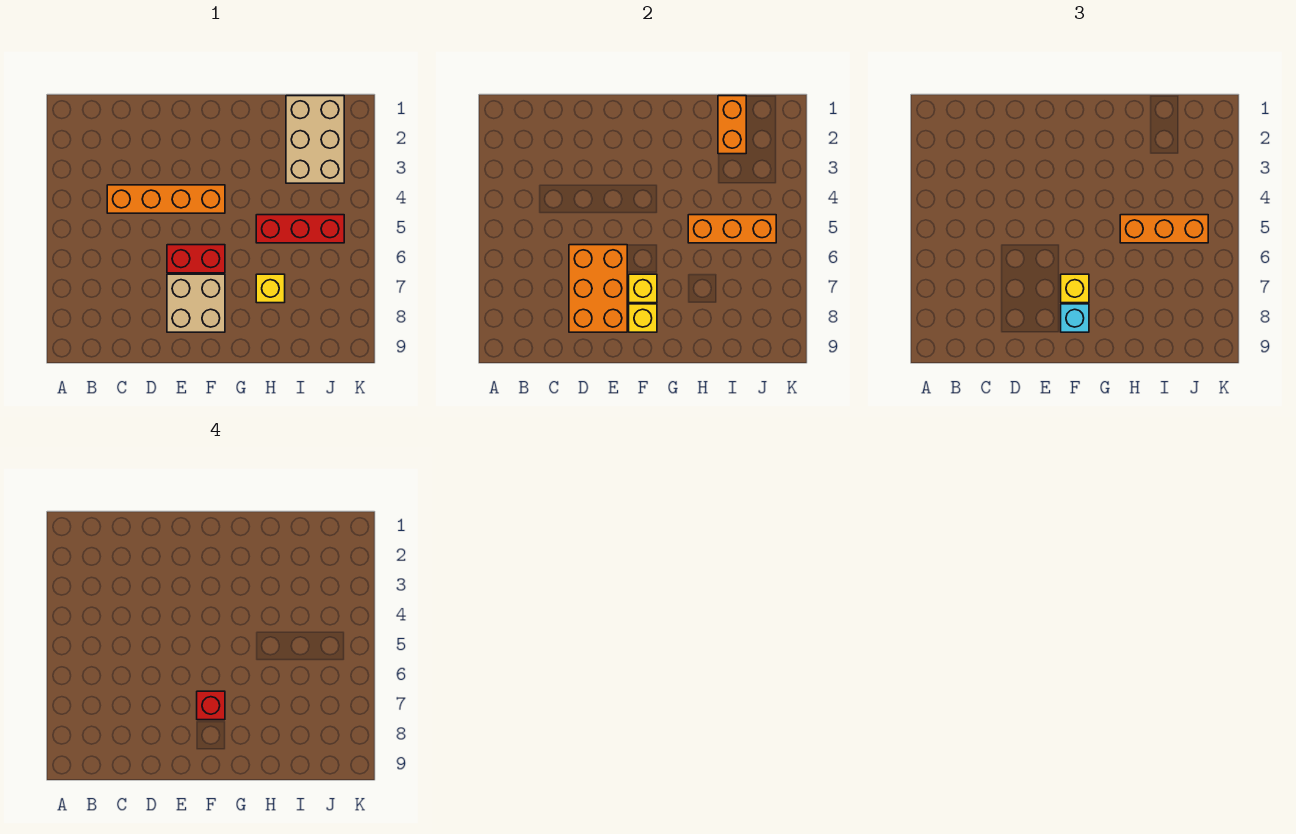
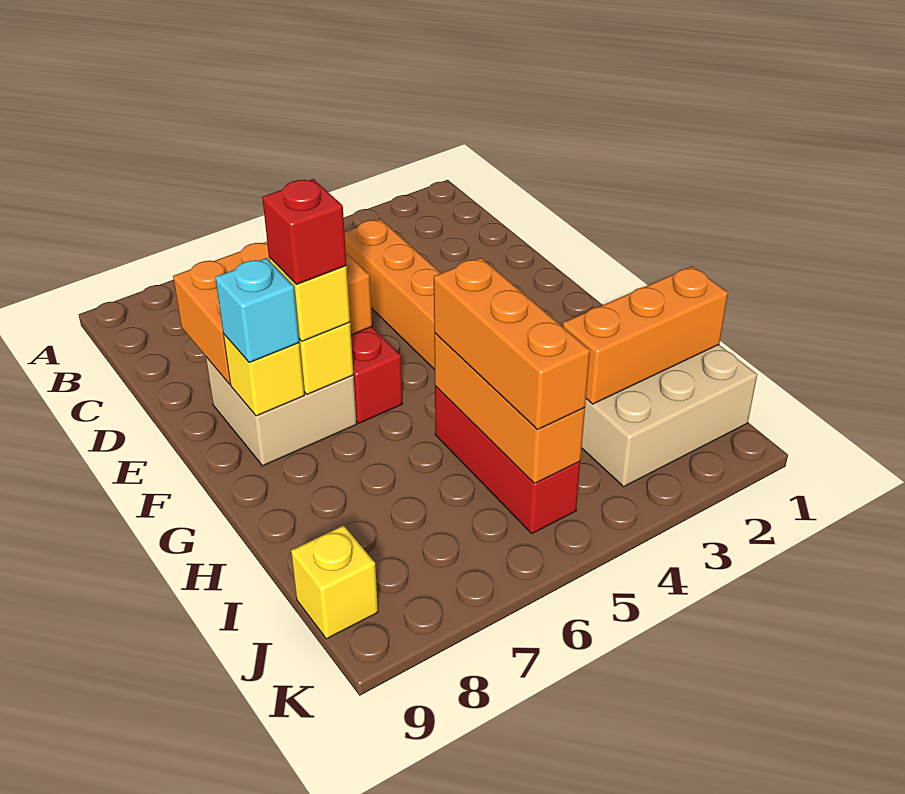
yellow brick H7 level 1 -> yellow brick J9 level 1
orange brick I1:I2 level 2 -> orange brick I1:I3 level 2

